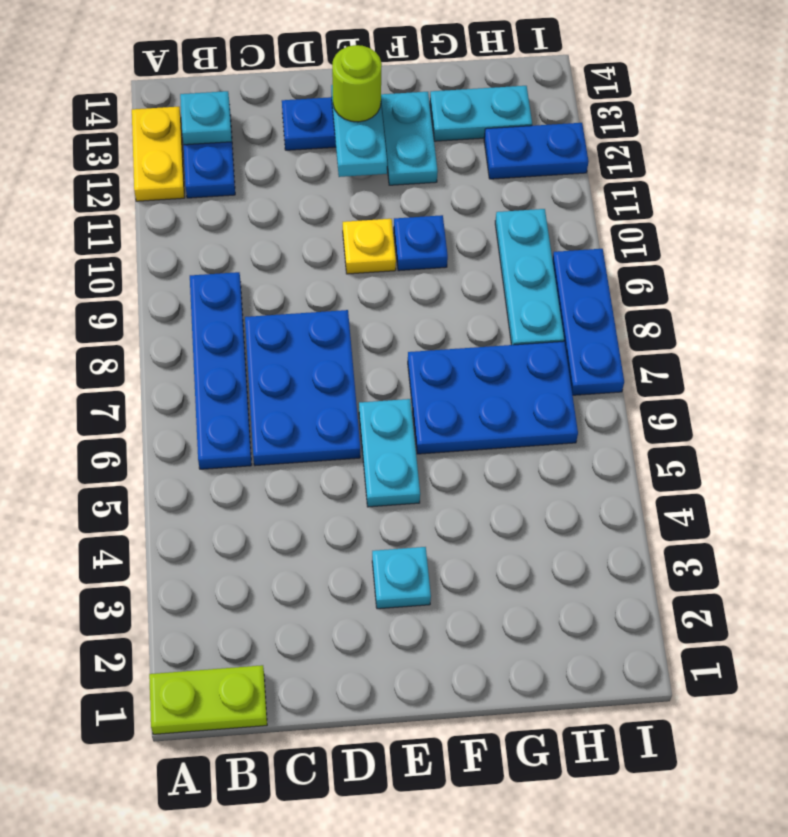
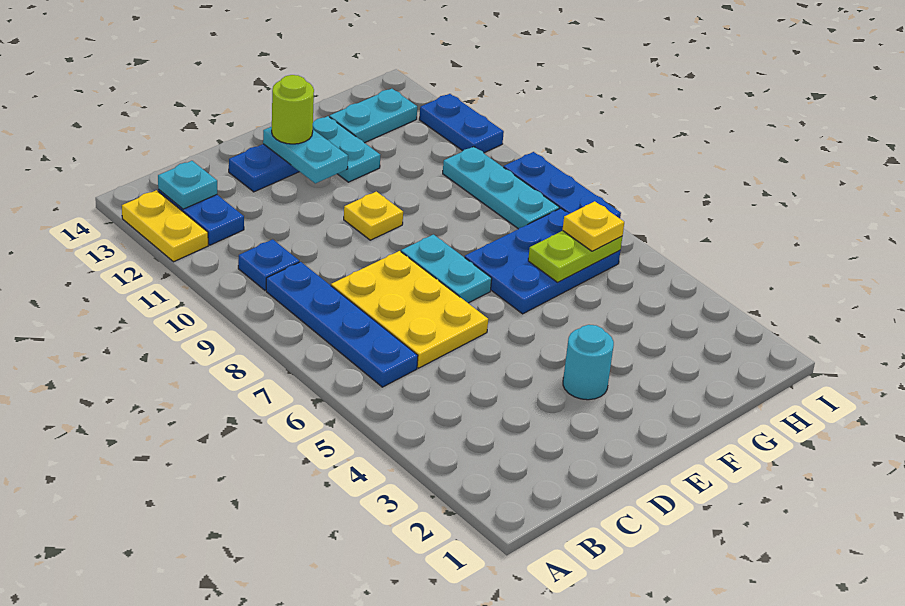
lime plate A1:B1 level 1 -> lime plate G6:H6 level 2
blue plate C6:D8 level 1 -> yellow plate C6:D8 level 1
cyan plate E3 level 1 -> cyan round brick E3 level 1
cyan plate E5:E6 level 1 -> cyan plate E7:E8 level 1
blue plate F10 level 1 -> blue plate B10 level 1
none -> yellow plate H6 level 3
blue plate H12:I12 level 1 -> blue plate I11:I12 level 1

